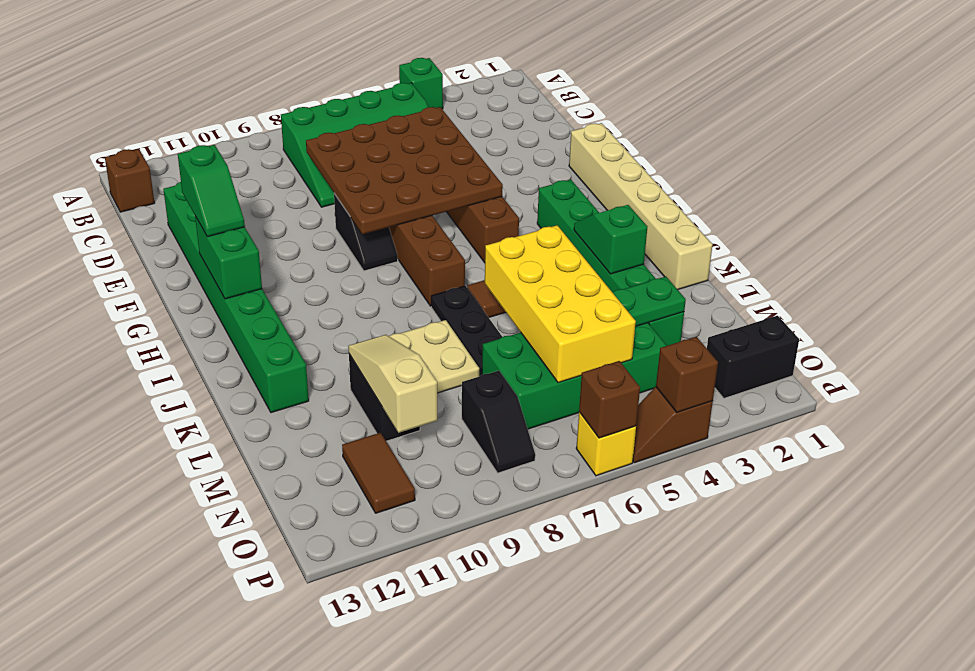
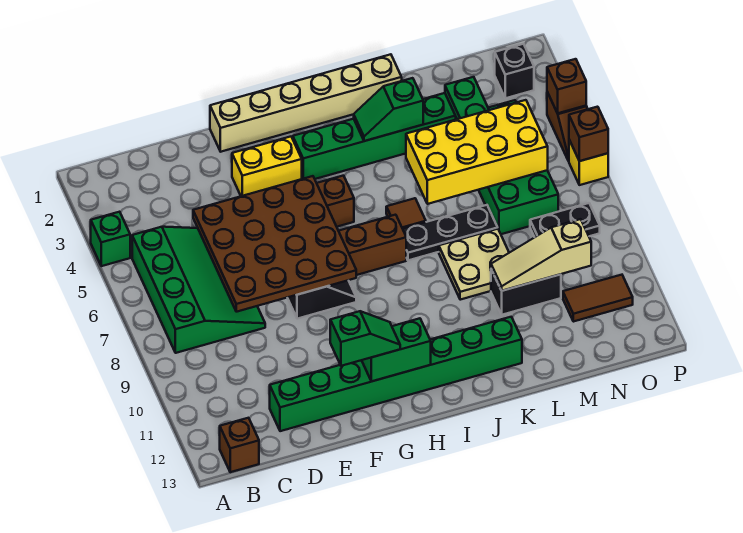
none -> yellow brick F3:G3 level 1
black slope N8:O8 level 1 top N -> black plate N8:O8 level 1
black brick O1:O2 level 1 -> black brick O2 level 1

